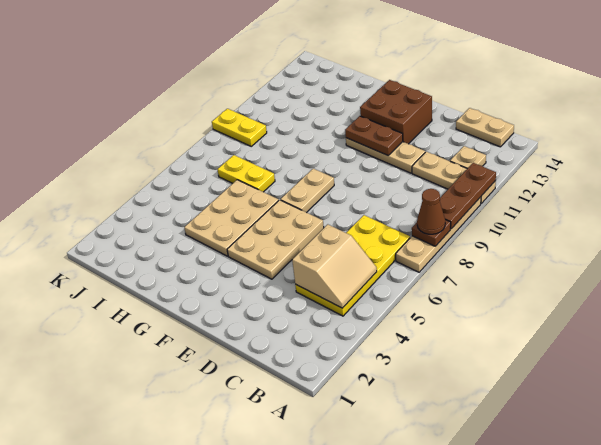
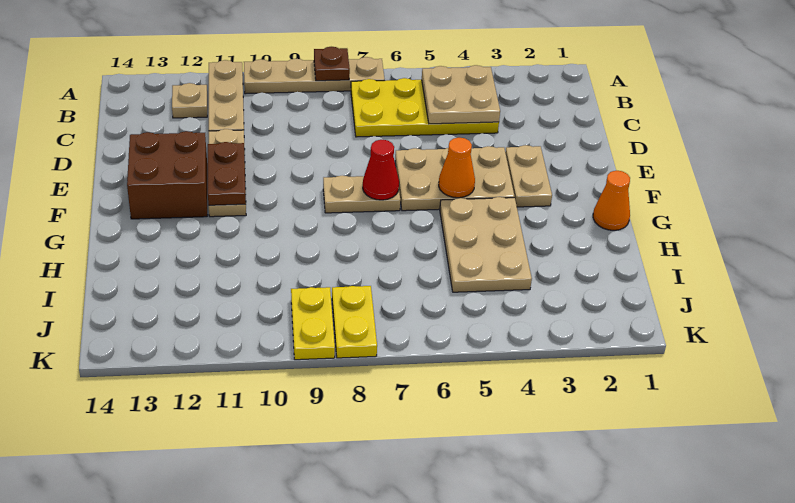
brown cone A8 level 3 -> none
brown plate A9:A11 level 2 -> none
tan slope B4:C5 level 2 top C -> tan plate B4:C5 level 2
tan plate B14:C14 level 1 -> tan plate E3:F3 level 1
none -> orange cone F5 level 2
none -> red cone F7 level 2
none -> orange cone G1 level 1
tan plate G4:H6 level 1 -> tan plate G4:I5 level 1
yellow plate H7:I7 level 1 -> yellow plate J8:K8 level 1

